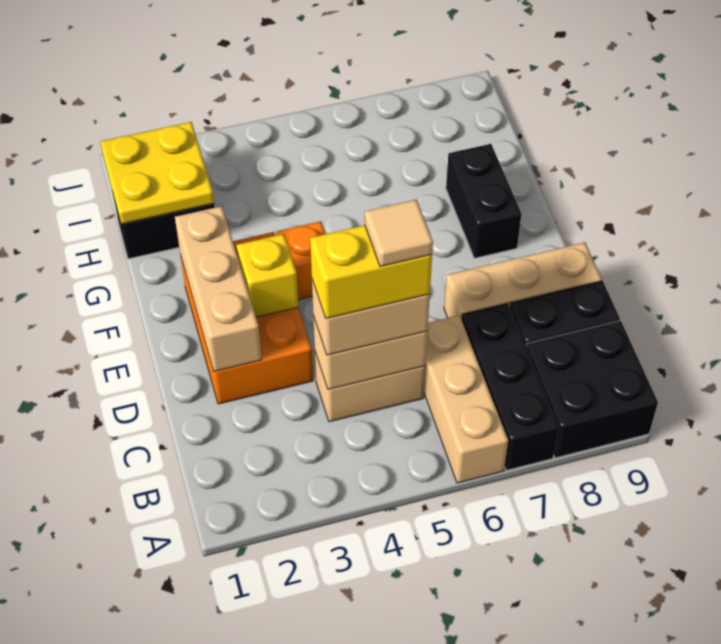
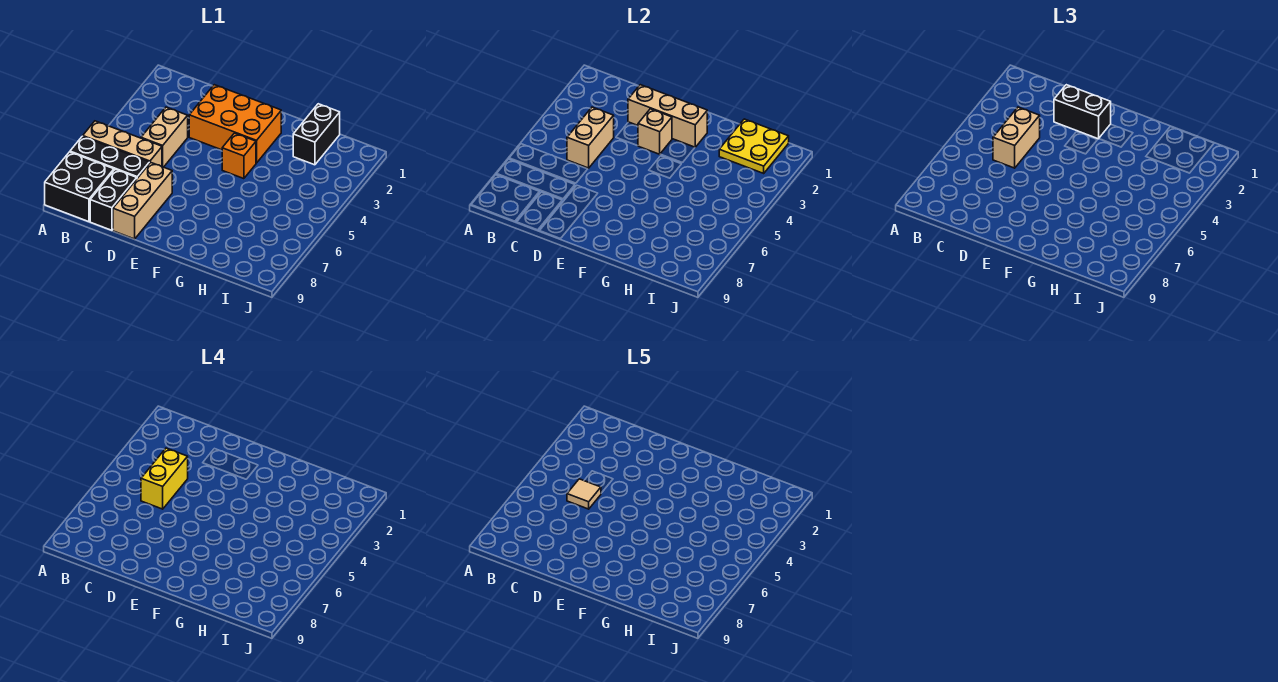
yellow brick E3 level 2 -> tan brick E3 level 2
black brick F8:G8 level 1 -> black brick D2:E2 level 3

